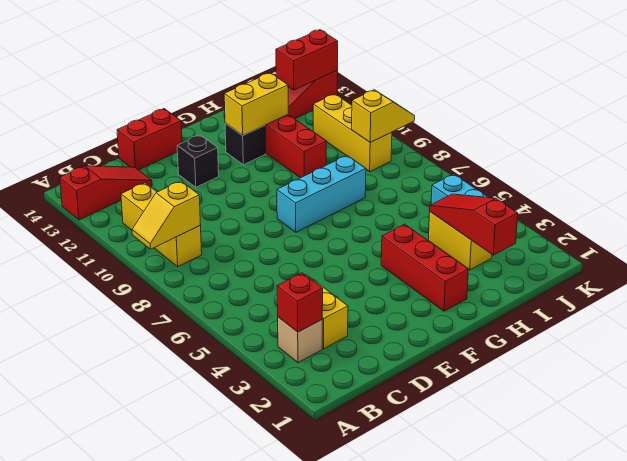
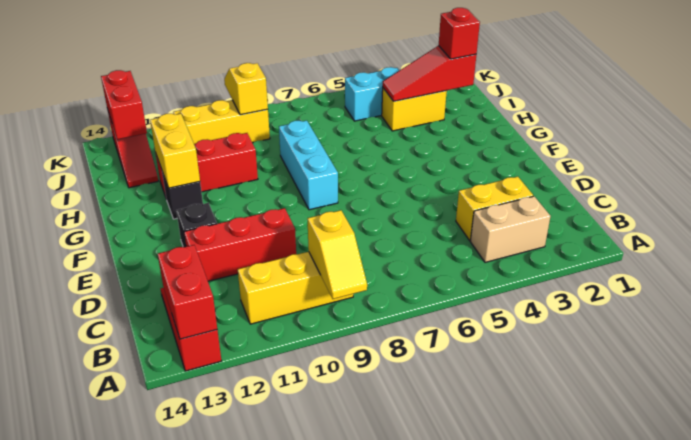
tan brick B3 level 1 -> tan brick B3:B4 level 1
red brick B3 level 2 -> red brick I2 level 3
red brick D14:E14 level 1 -> red brick A13:B13 level 2
red brick G2:G4 level 1 -> red brick D10:D12 level 1

